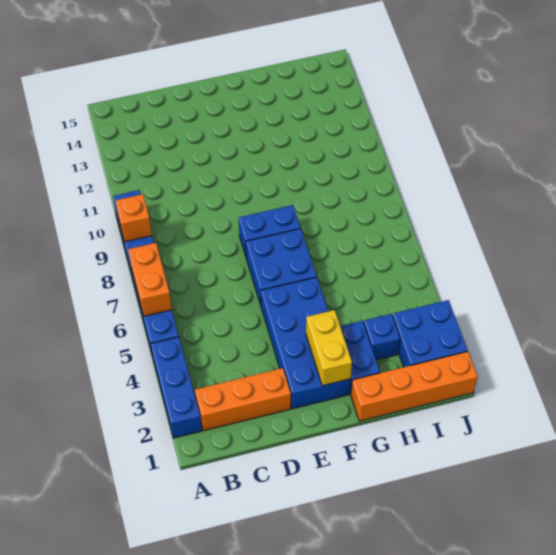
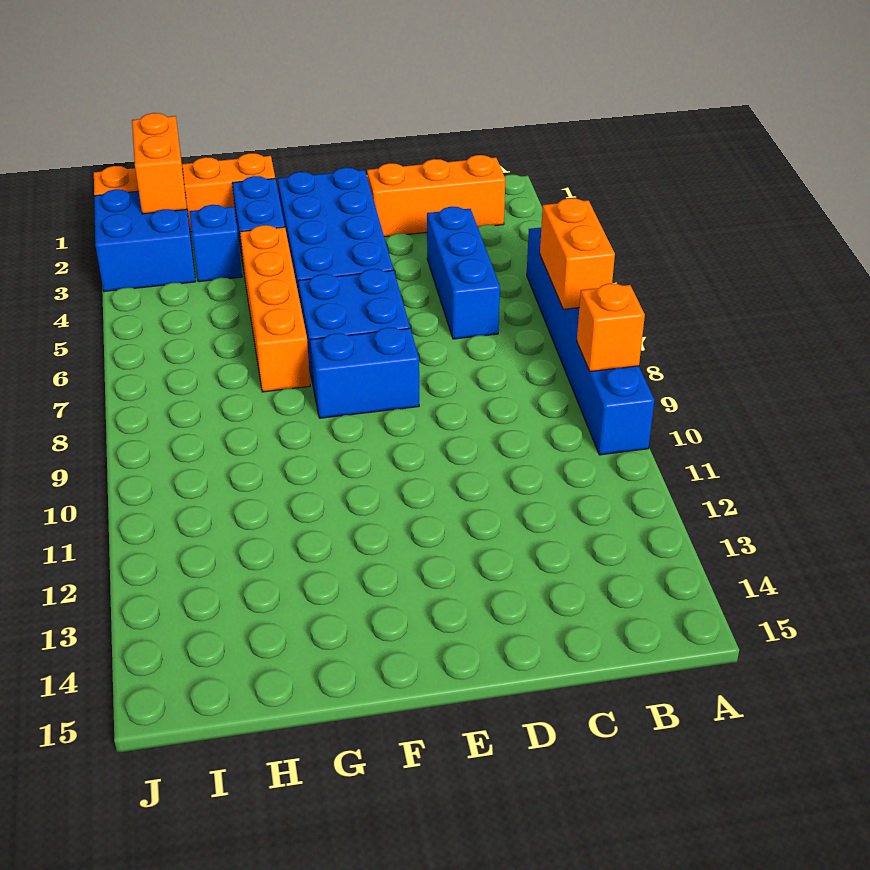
blue brick A2:A4 level 1 -> blue brick C4:C6 level 1
yellow brick F2:F3 level 2 -> none
none -> orange brick G4:G7 level 1
none -> orange brick I1:I2 level 2

